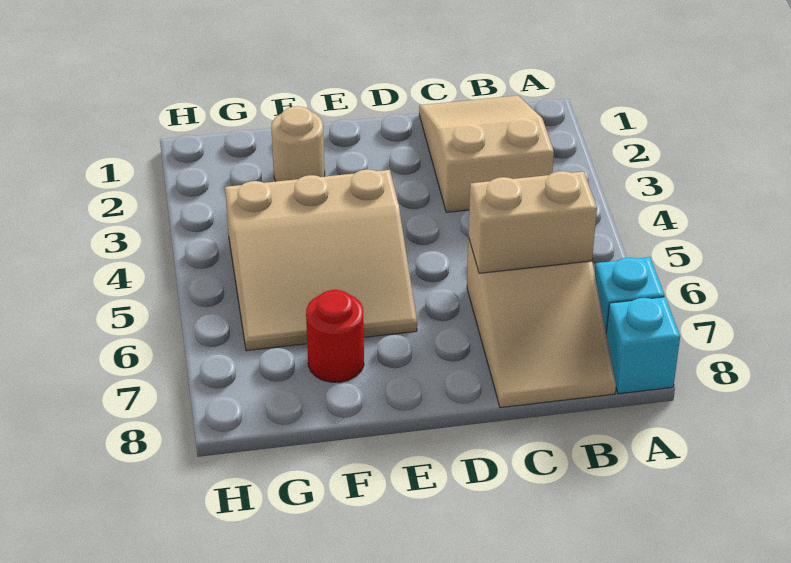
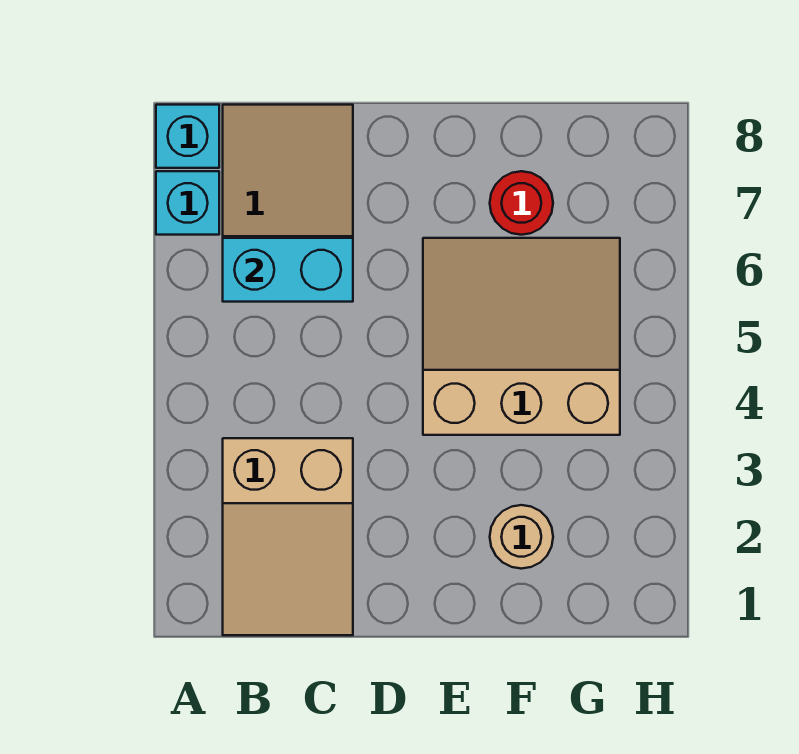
tan brick B6:C6 level 2 -> cyan brick B6:C6 level 2

